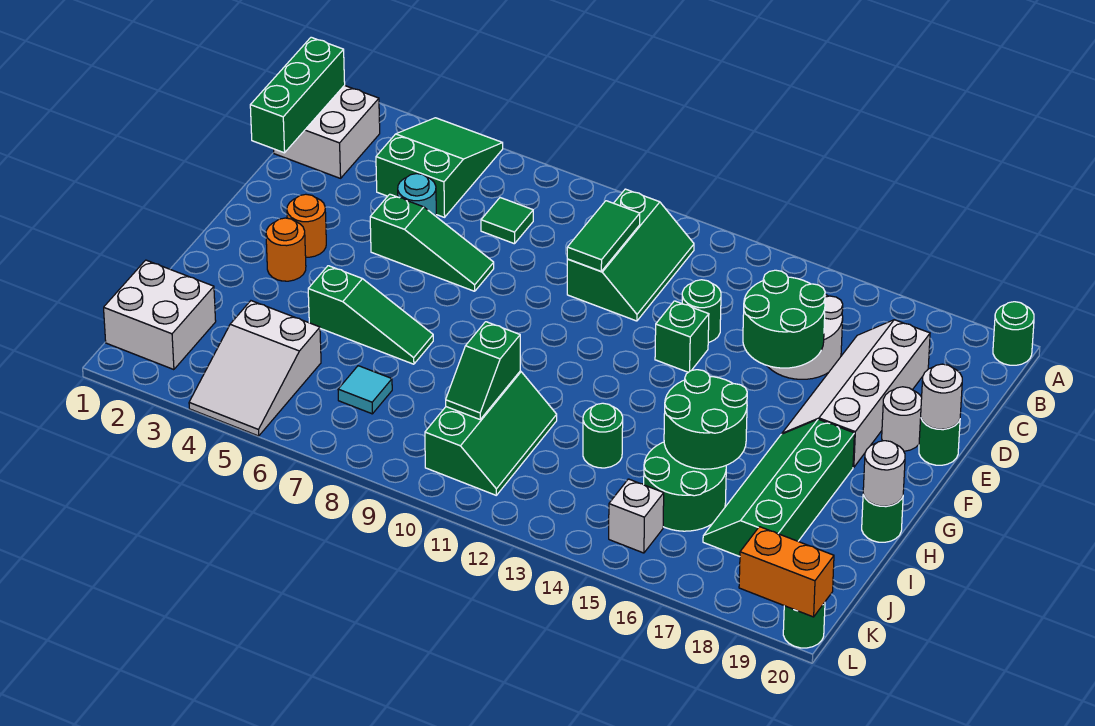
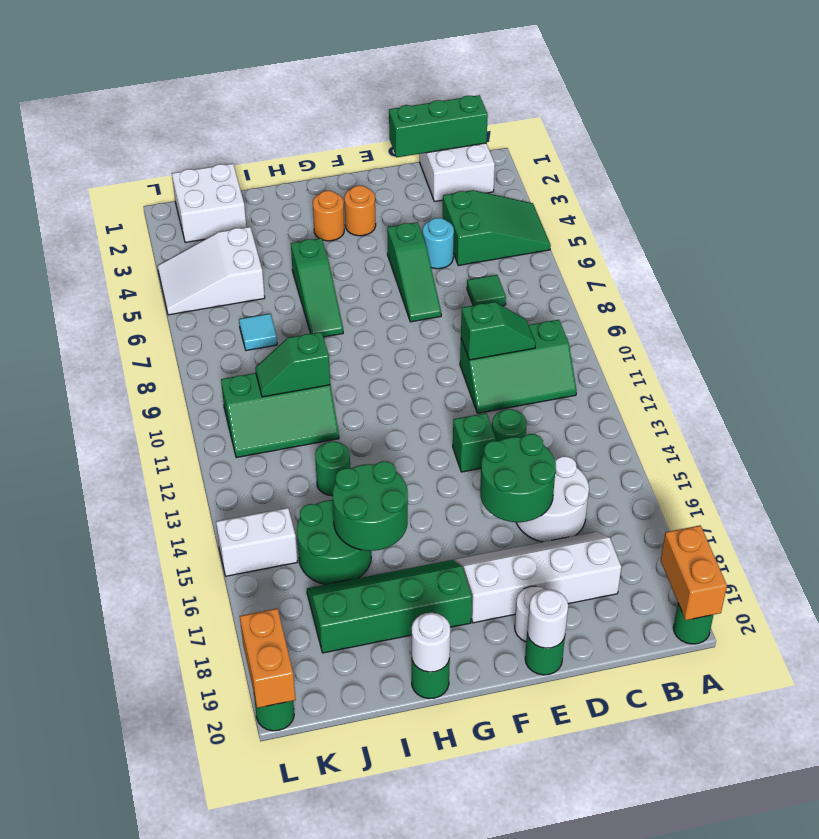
none -> orange brick A19:A20 level 2
green tile C10:D10 level 2 -> green slope C10:D10 level 2 top D
white brick K15 level 1 -> white brick K15:L15 level 1

